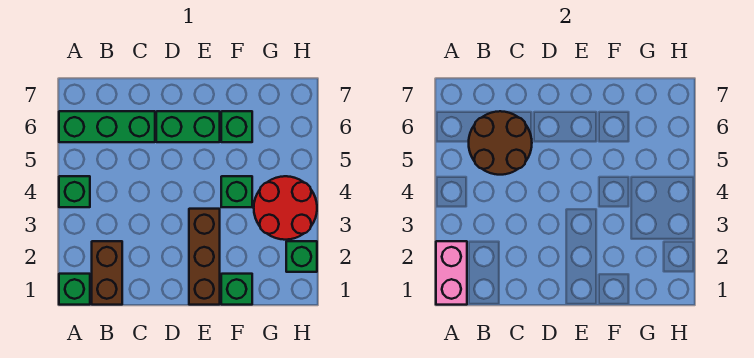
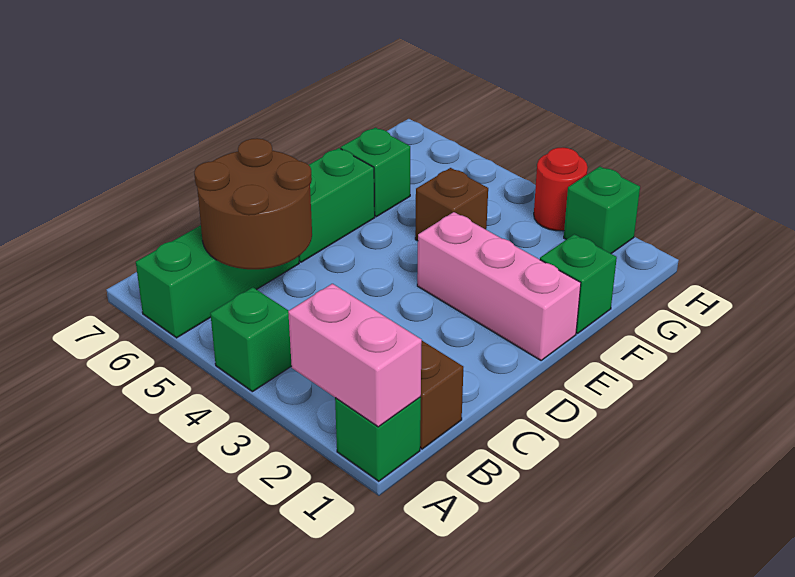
brown brick E1:E3 level 1 -> pink brick E1:E3 level 1
green brick F4 level 1 -> brown brick F4 level 1
red round brick G3:H4 level 1 -> red round brick H3 level 1

